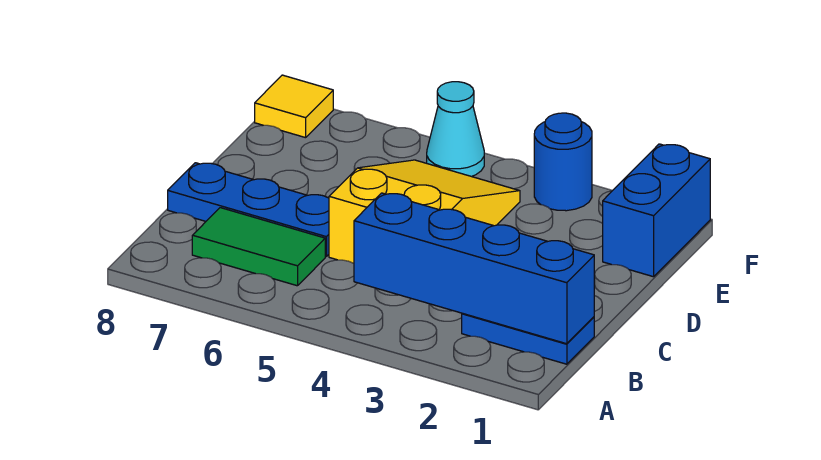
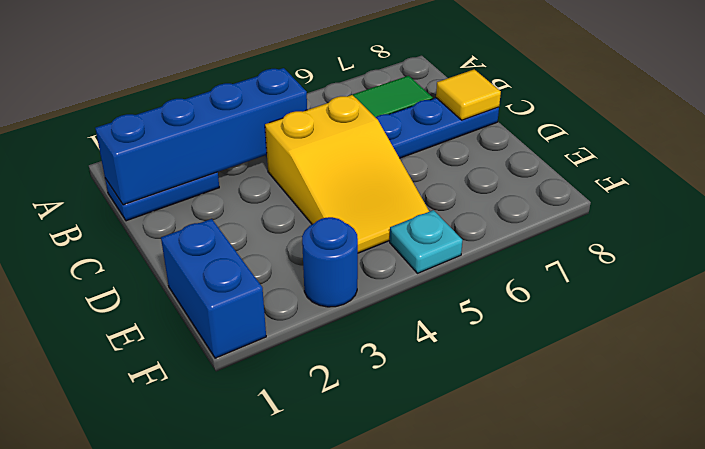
cyan cone F5 level 1 -> cyan plate F5 level 1
yellow tile F8 level 1 -> yellow tile C8 level 2

